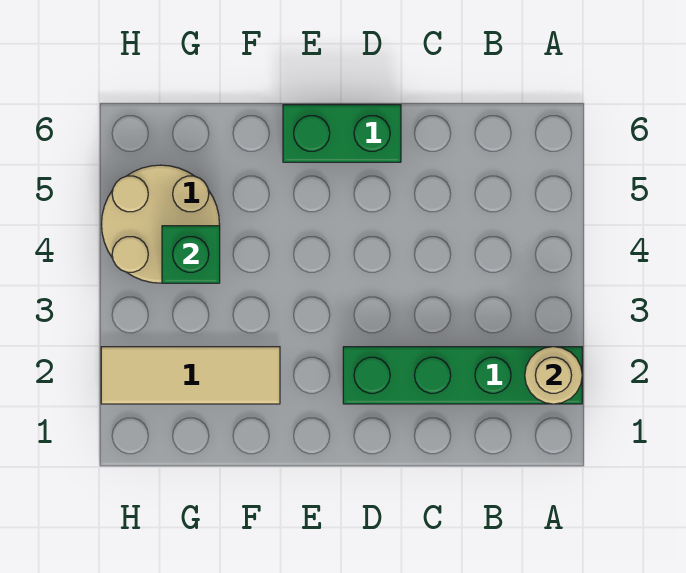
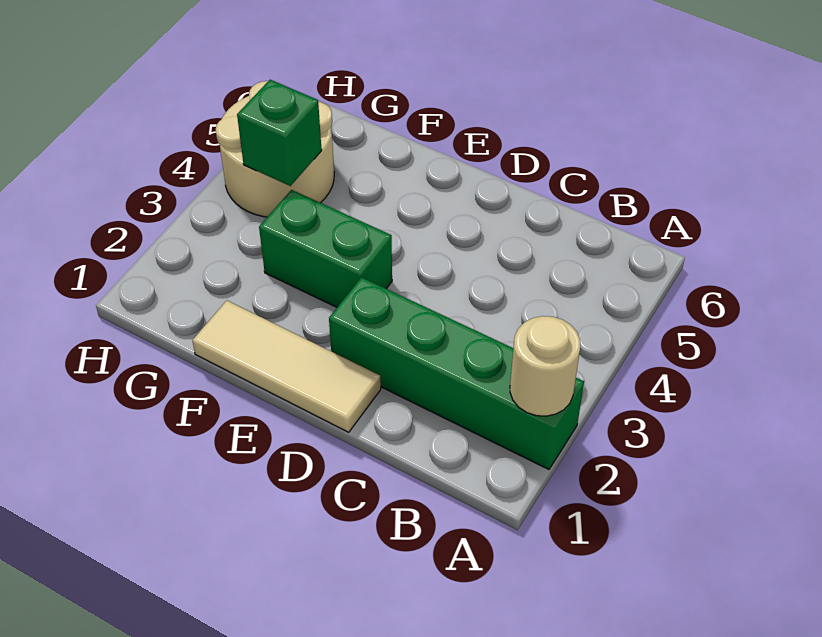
green brick D6:E6 level 1 -> green brick E3:F3 level 1
tan tile F2:H2 level 1 -> tan tile D1:F1 level 1

